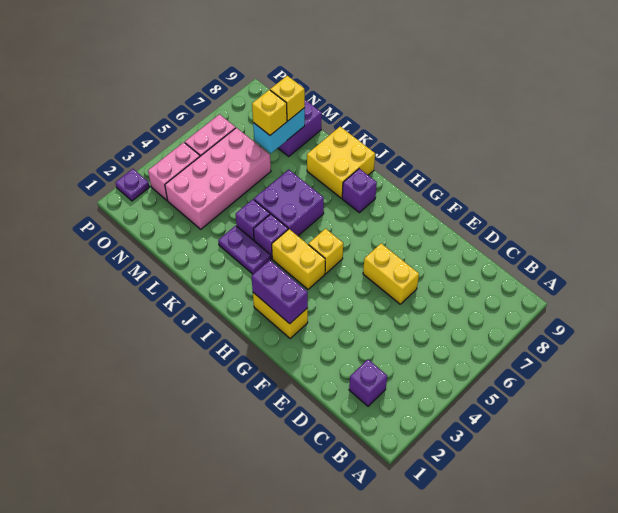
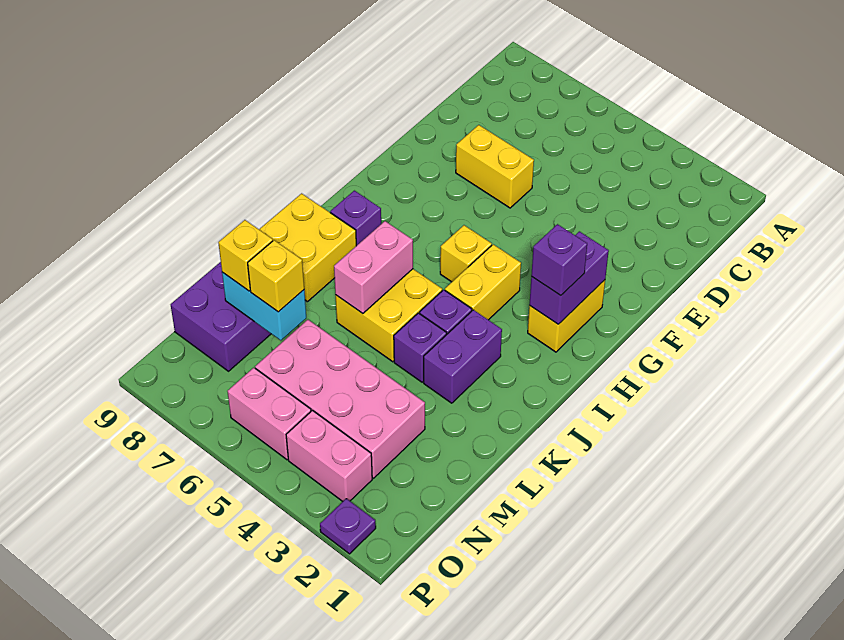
purple brick C2 level 1 -> purple brick H2 level 3
yellow brick E6:F6 level 1 -> yellow brick E6:E7 level 1
purple plate J3:K3 level 1 -> purple brick J3:K3 level 1
purple brick J5:K6 level 1 -> yellow brick J5:K6 level 1
none -> pink brick J6:K6 level 2

